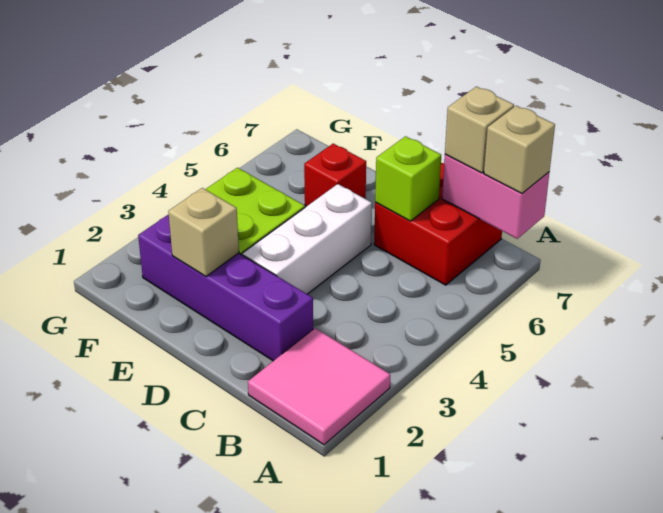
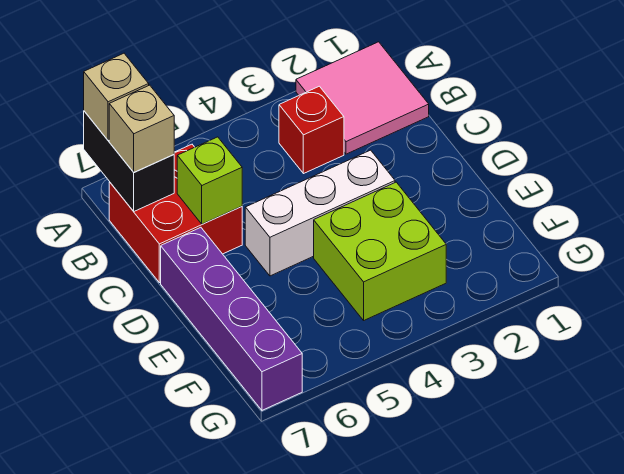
pink brick A7:B7 level 2 -> black brick A7:B7 level 2
purple brick C2:F2 level 1 -> purple brick D7:G7 level 1
tan brick E2 level 2 -> none
red brick E6 level 1 -> red brick B3 level 1

